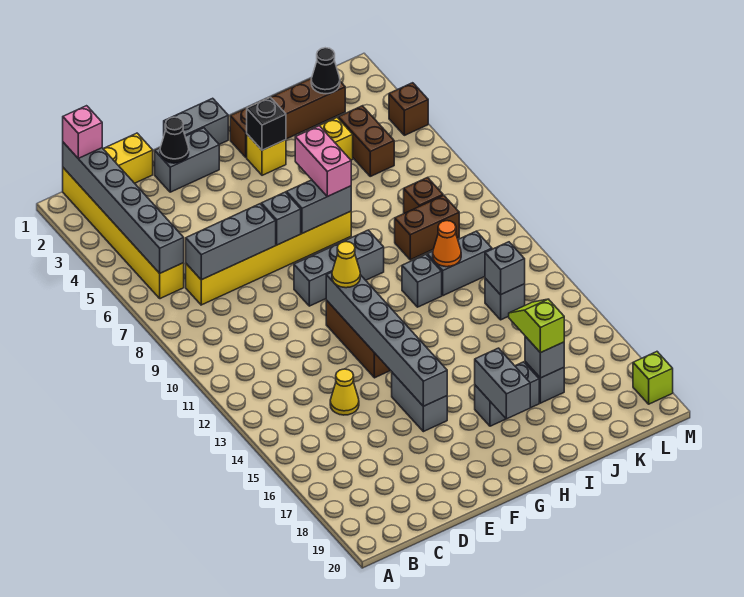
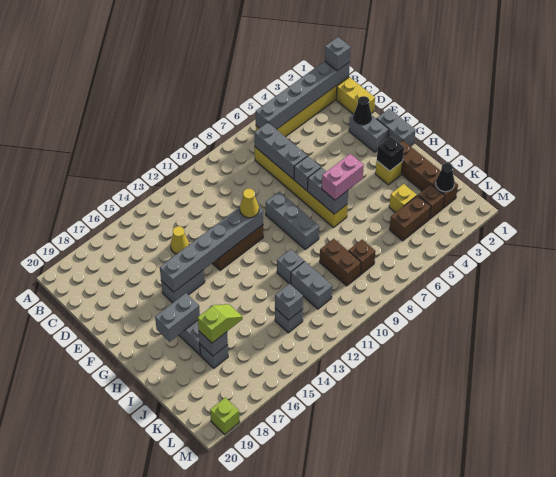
pink brick B1 level 3 -> grey brick B1 level 3
orange cone J11 level 2 -> none
brown brick M4 level 1 -> brown brick K3 level 1

